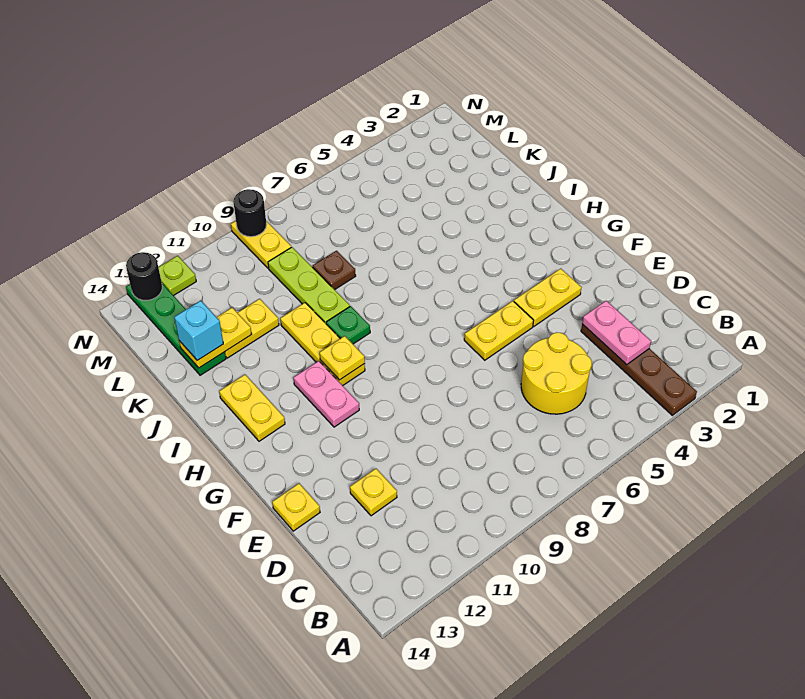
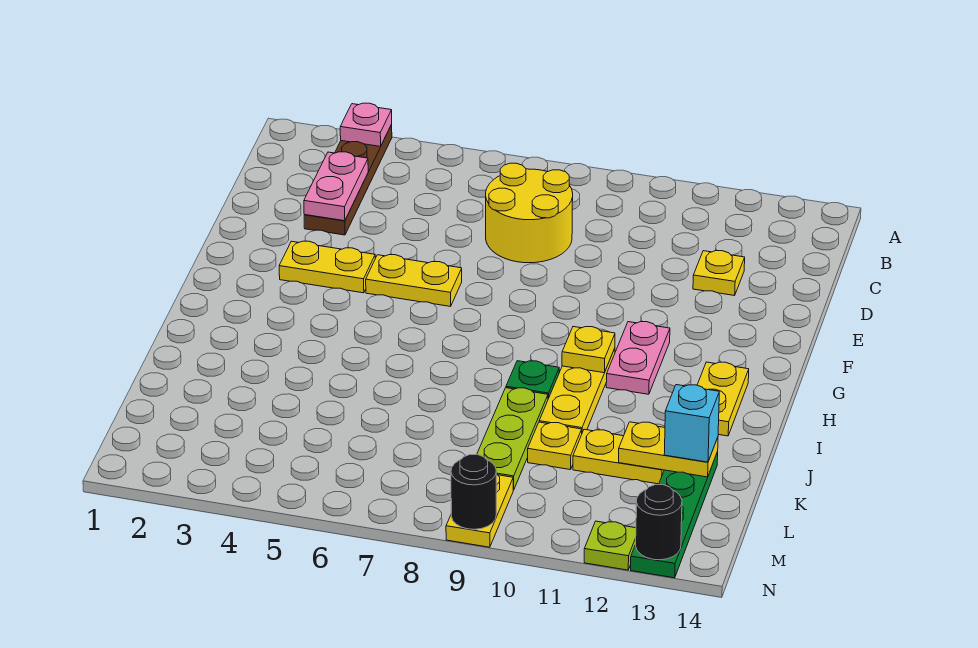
none -> pink plate A3 level 2
yellow round brick C5:D6 level 1 -> yellow round brick C7:D8 level 1
yellow plate E14 level 1 -> yellow plate K10 level 1
brown plate K8 level 1 -> none

